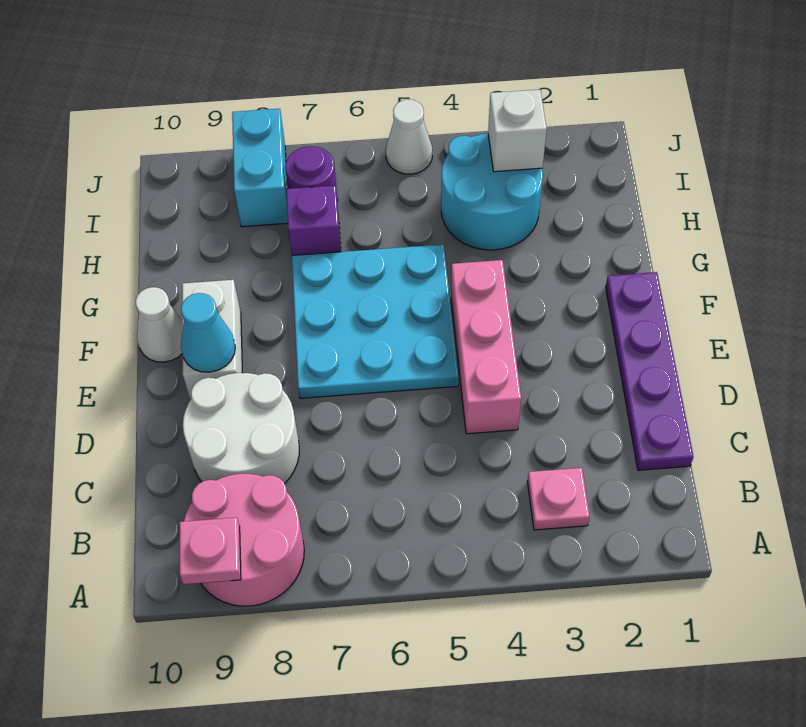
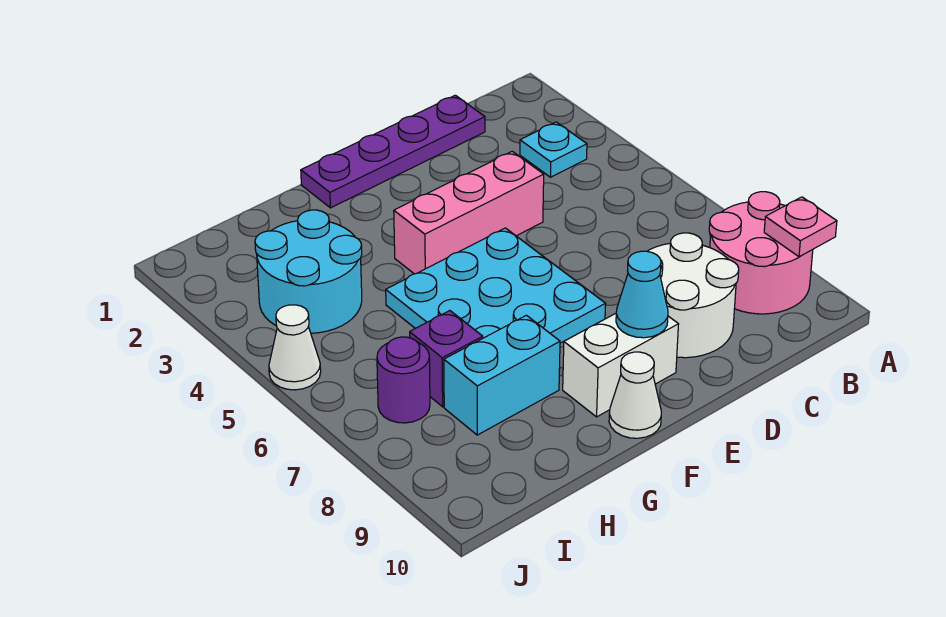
pink plate B3 level 1 -> cyan plate B3 level 1
white brick I3 level 2 -> none
cyan brick I8:J8 level 1 -> cyan brick G8:H8 level 1

